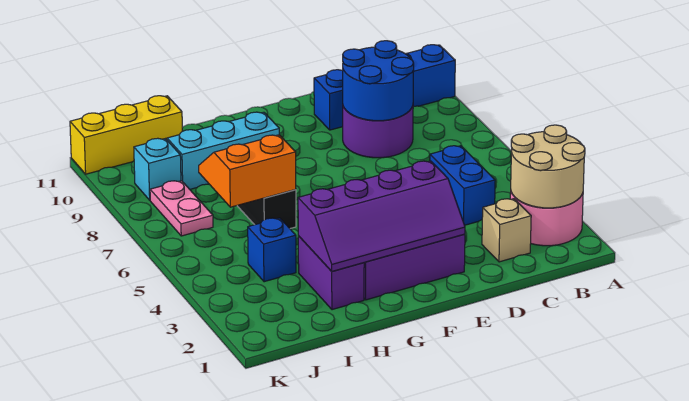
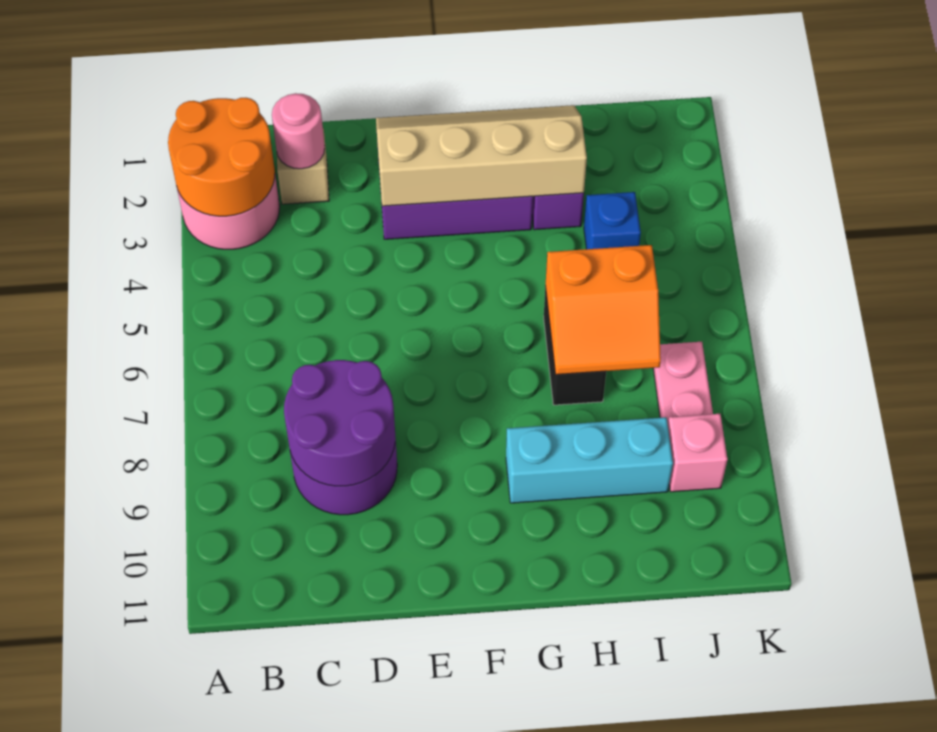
tan round brick A2:B3 level 2 -> orange round brick A2:B3 level 2
blue brick A10:D10 level 1 -> none
none -> pink round brick C2 level 2
blue brick C4:C5 level 1 -> none
blue round brick C8:D9 level 2 -> purple round brick C8:D9 level 2
purple slope E2:H3 level 2 top 3 -> tan slope E2:H3 level 2 top 3
yellow brick I11:K11 level 1 -> none
cyan brick J9 level 1 -> pink brick J9 level 1

